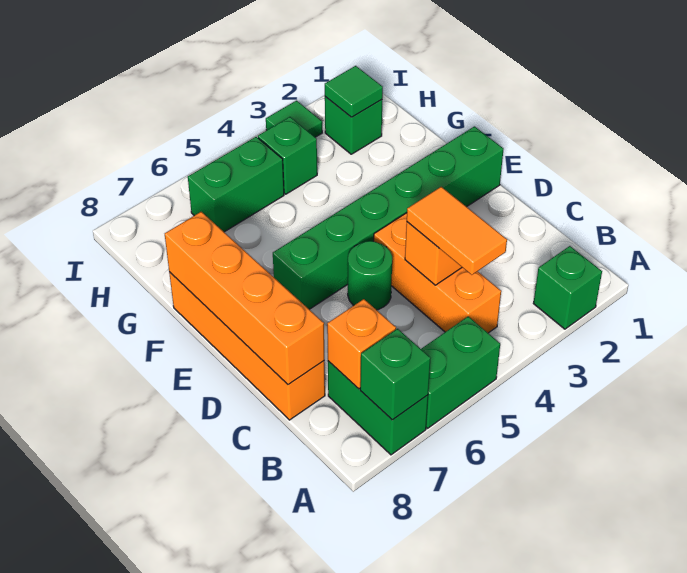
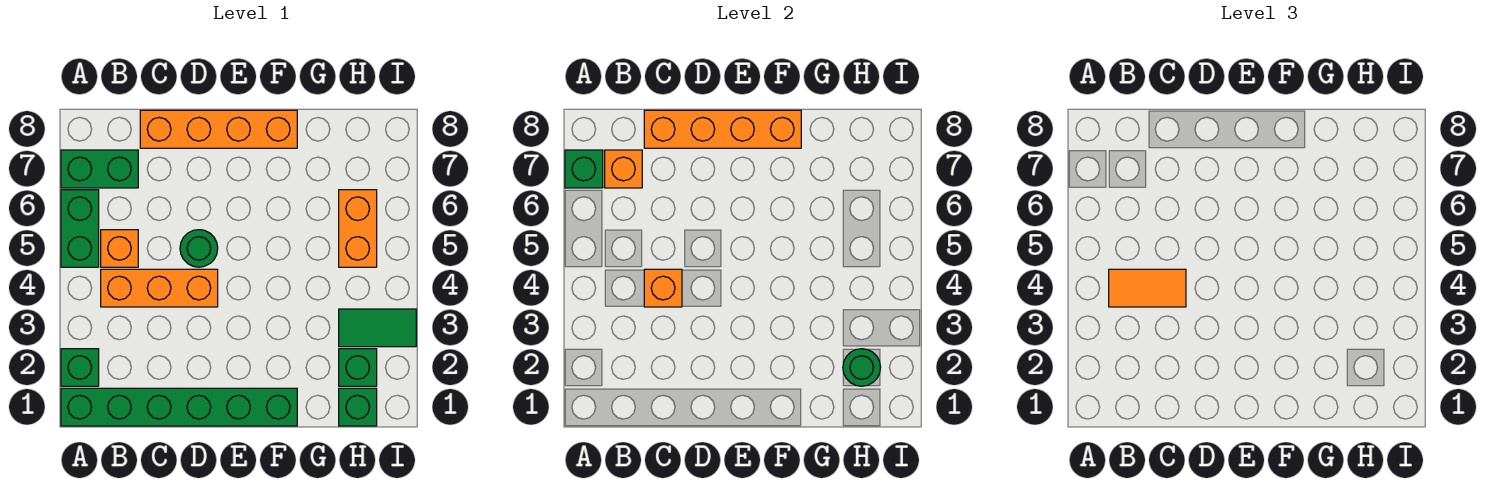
none -> orange brick B5 level 1
green brick E1:E6 level 1 -> green brick A1:F1 level 1
green tile H2 level 2 -> green round brick H2 level 2
green brick H4 level 1 -> green brick H1 level 1
green brick H5:H6 level 1 -> orange brick H5:H6 level 1
green tile I3 level 1 -> green tile H3:I3 level 1

